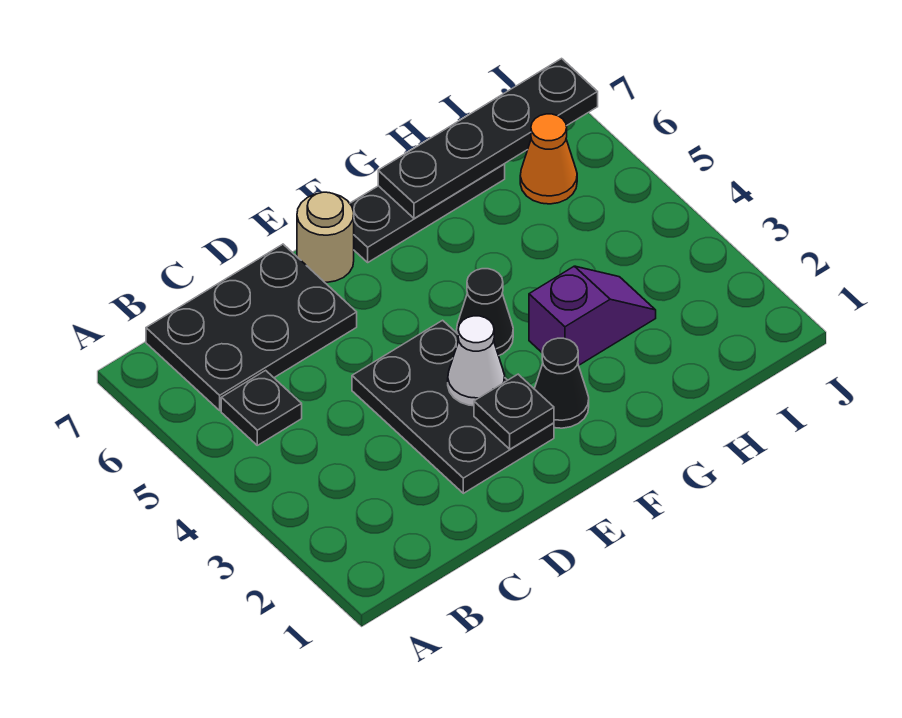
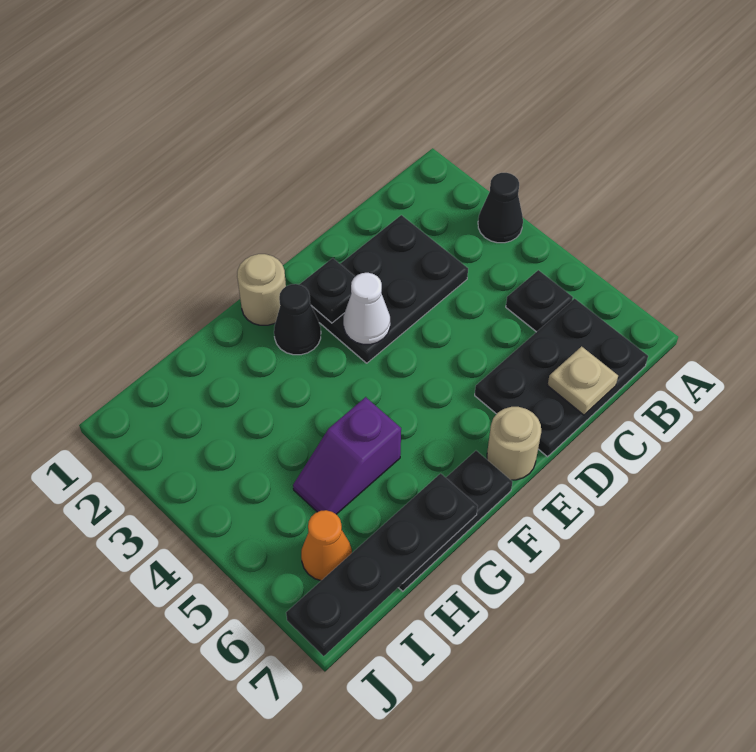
none -> tan plate C7 level 2
black plate D2:E4 level 1 -> black plate C2:E3 level 1
none -> tan round brick F1 level 1
black cone F4 level 1 -> black cone A3 level 1
purple slope G3:H3 level 1 top G -> purple slope G5:H5 level 1 top G

